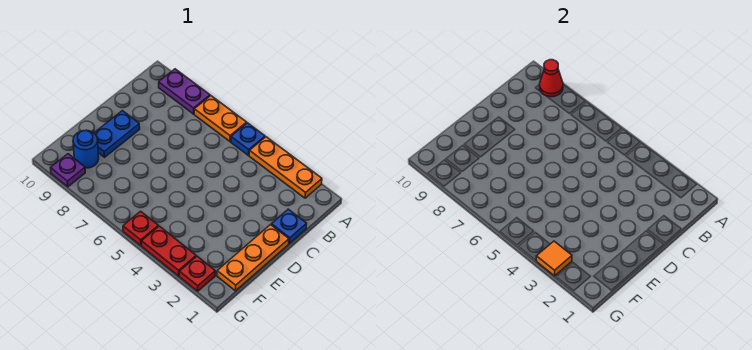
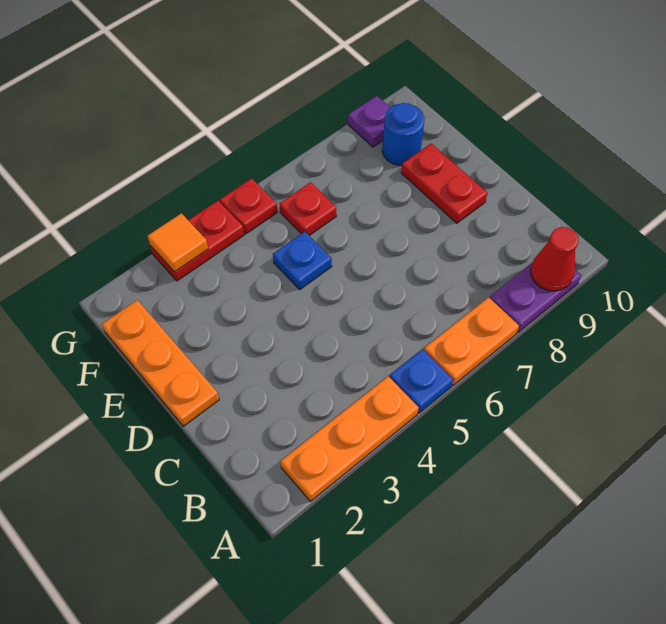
blue plate C1 level 1 -> blue plate E5 level 1
blue plate D9:E9 level 1 -> red plate D9:E9 level 1
red plate G2 level 1 -> red plate F6 level 1

